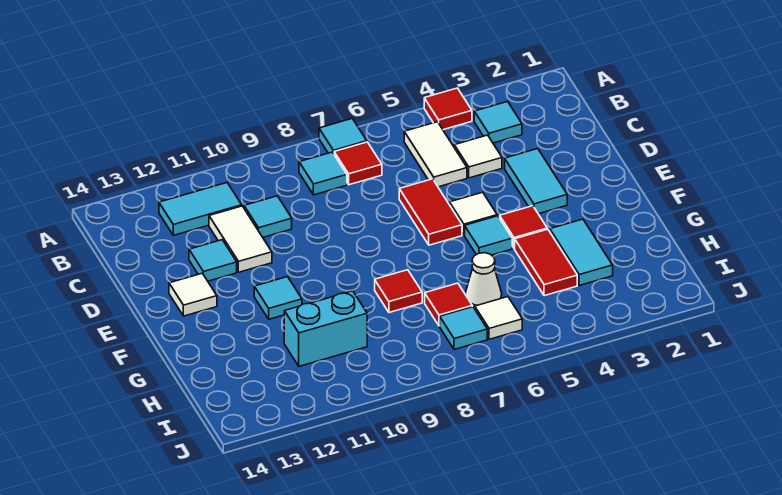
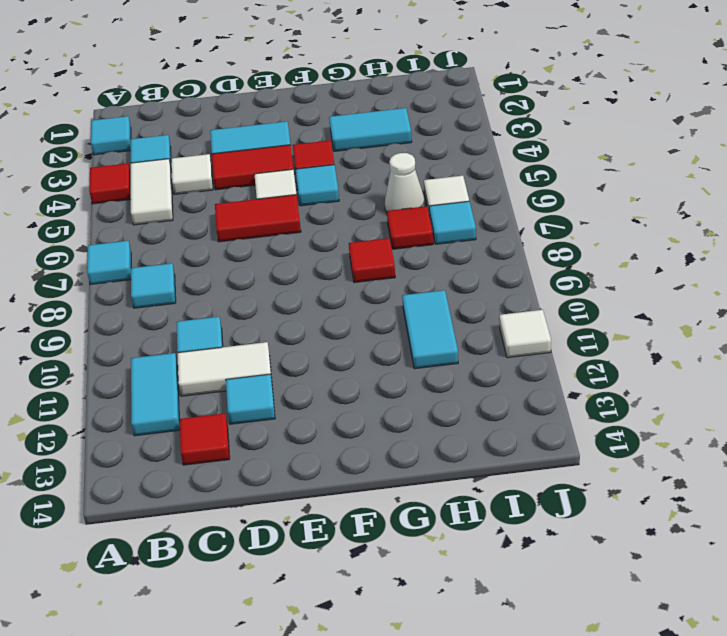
white tile B5:C5 level 1 -> white tile B4:B5 level 1
red tile B7 level 1 -> red tile C13 level 1
white tile E13 level 1 -> white tile J11 level 1
cyan tile F11 level 1 -> cyan tile A2 level 1
red tile G4:H4 level 1 -> red tile D4:E4 level 1
cyan brick H10:H11 level 1 -> cyan tile H10:H11 level 1

